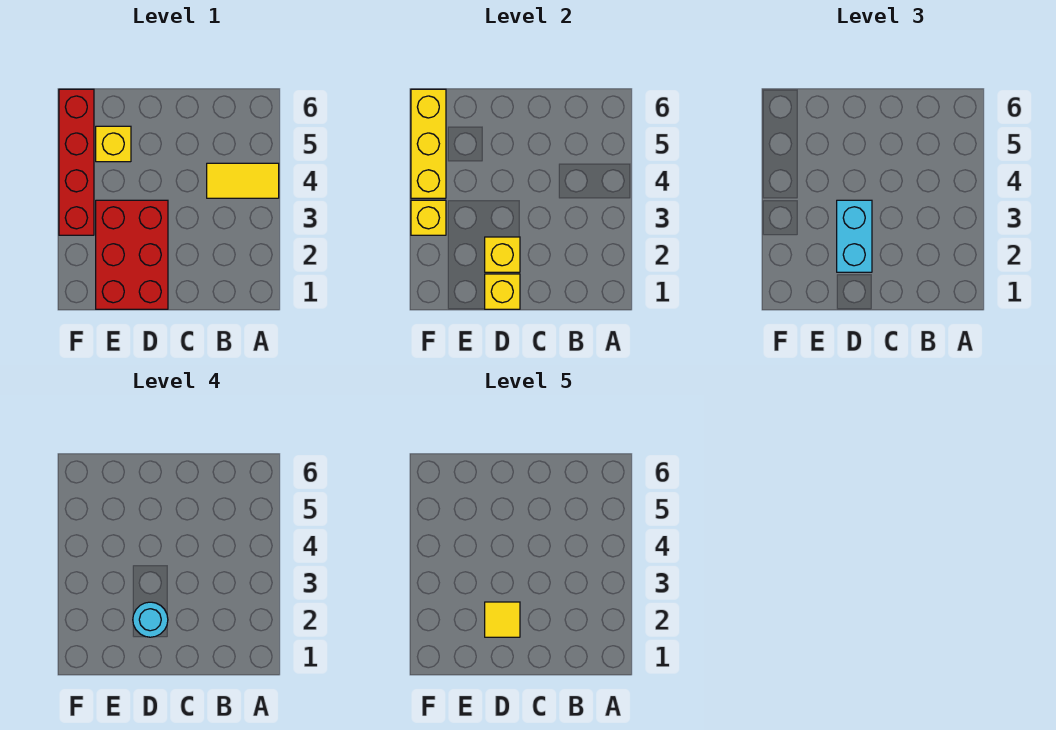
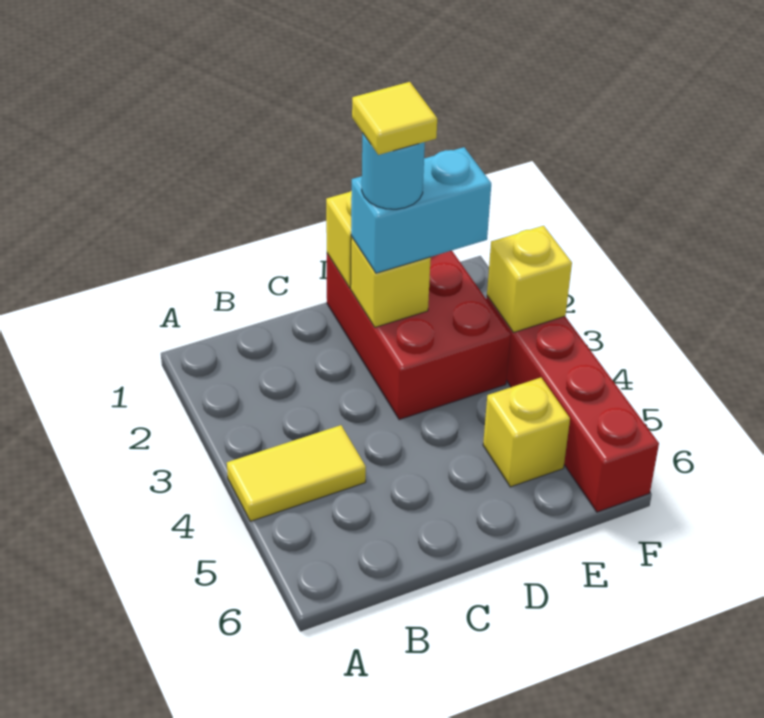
cyan brick D2:D3 level 3 -> cyan brick D2:E2 level 3
yellow brick F4:F6 level 2 -> none

